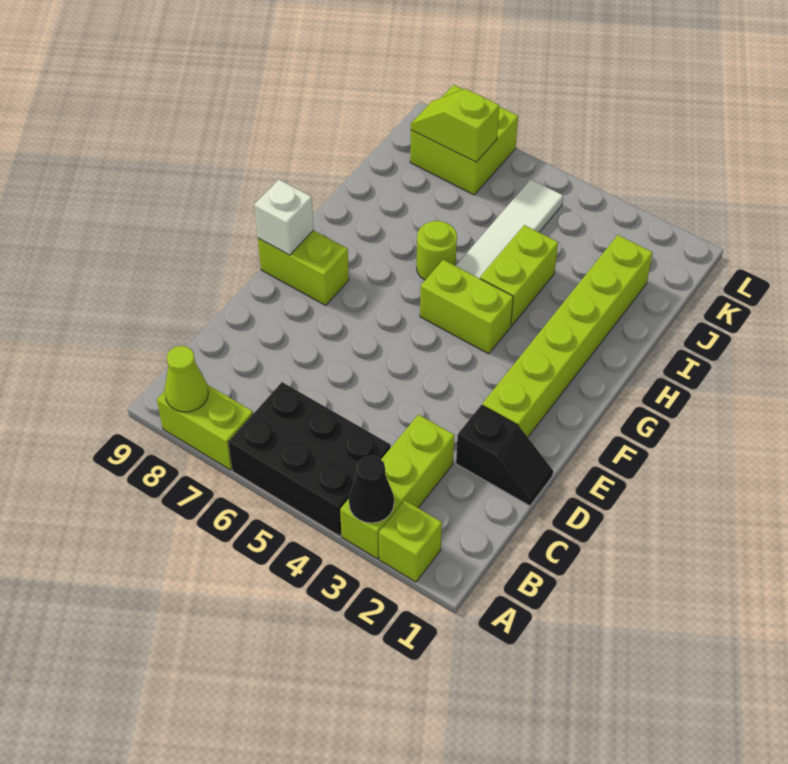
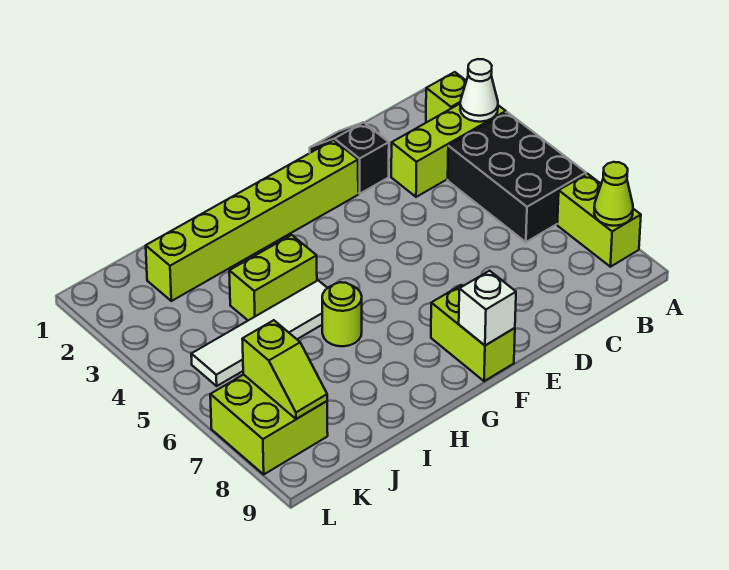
black cone A3 level 2 -> white cone A3 level 2
lime brick G4:G5 level 1 -> none

